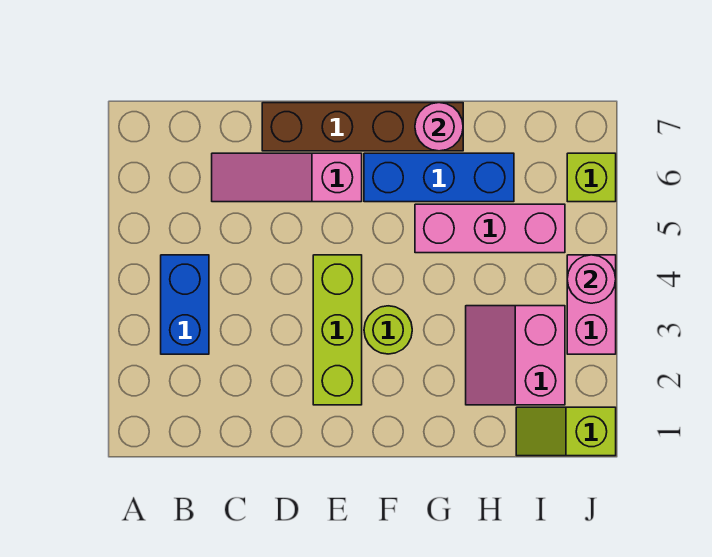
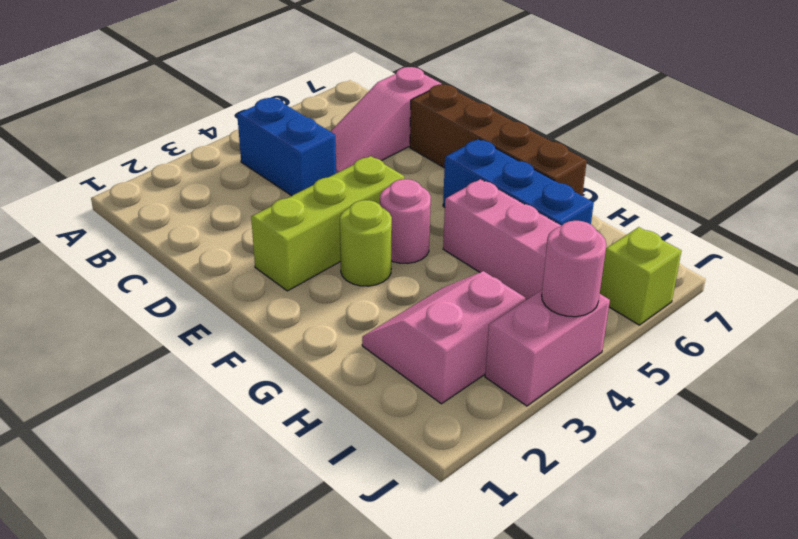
blue brick B3:B4 level 1 -> blue brick B4:C4 level 1
pink slope C6:E6 level 1 top E -> pink slope C5:C7 level 1 top 7
pink round brick G7 level 2 -> pink round brick F4 level 1
lime slope I1:J1 level 1 top J -> none

